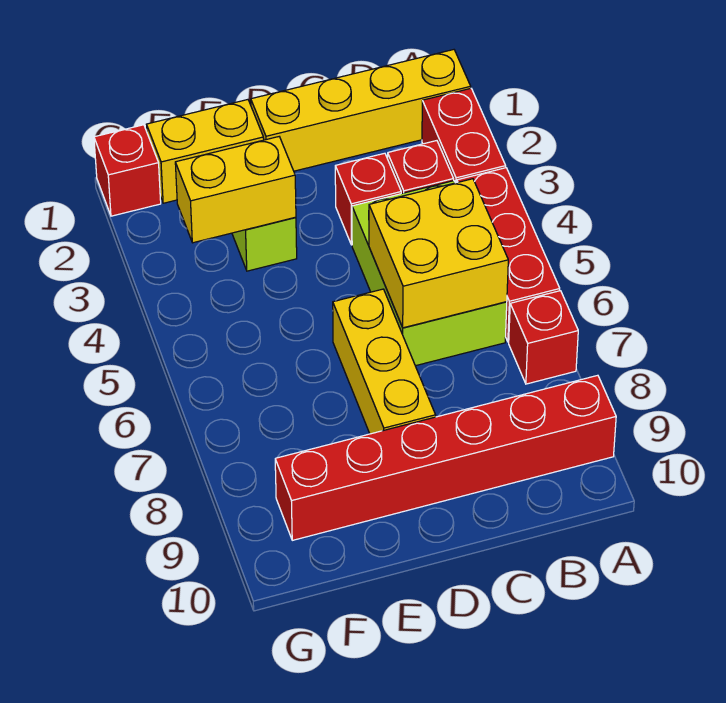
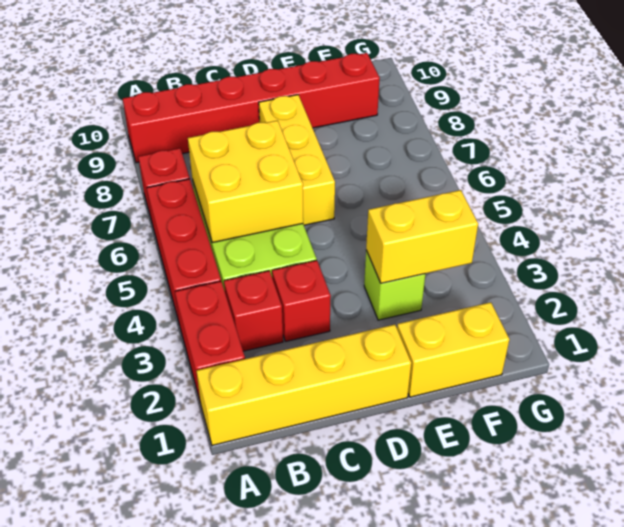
red brick G1 level 1 -> none

